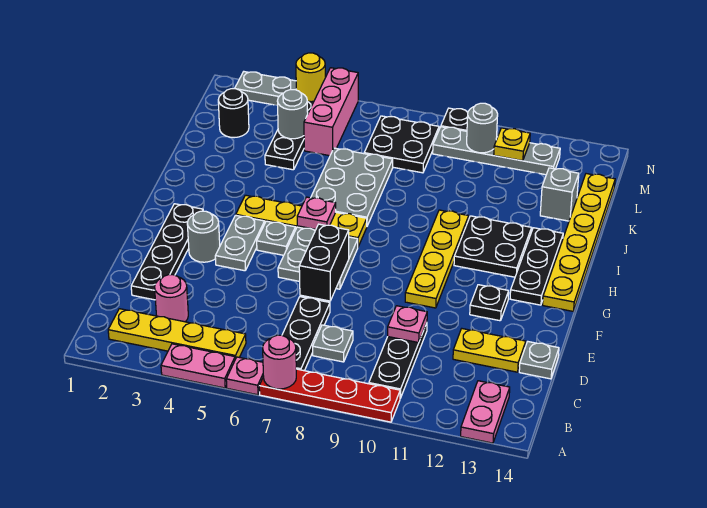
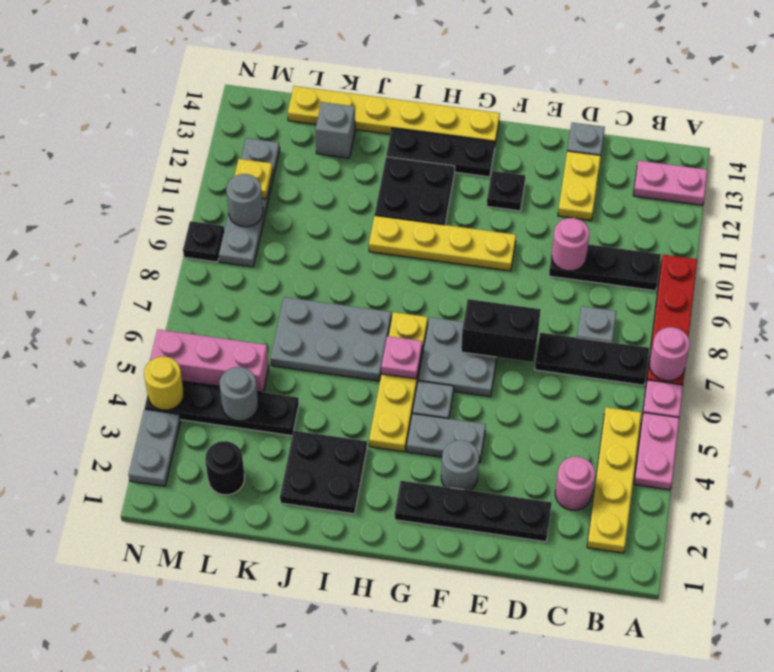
pink plate D10 level 2 -> pink round brick D10 level 2
black plate L7:M8 level 1 -> black plate I2:J3 level 1

